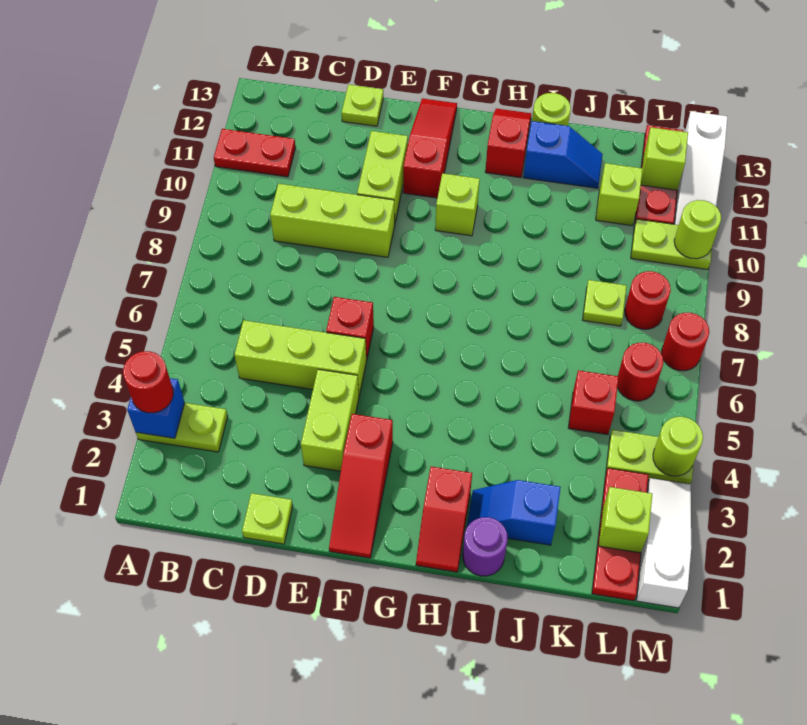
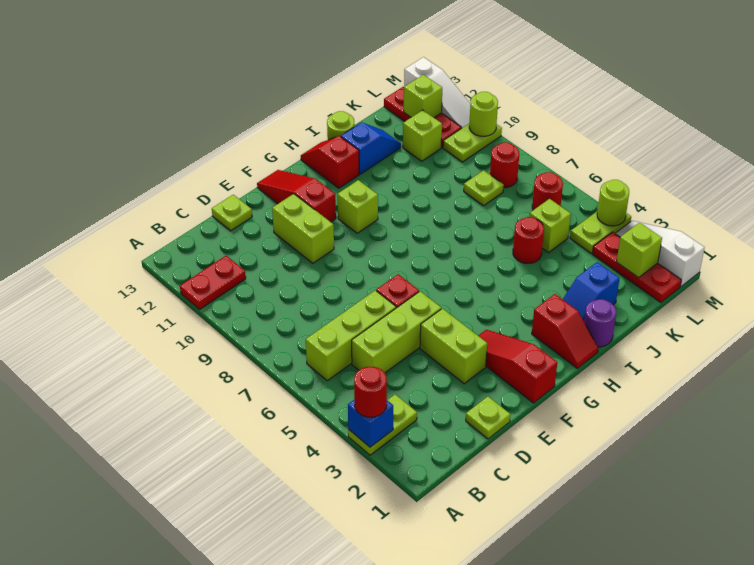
lime brick C9:E9 level 1 -> lime brick B6:D6 level 1
red slope F1:F3 level 1 top 3 -> red slope F1:F3 level 1 top 1
red brick K5 level 1 -> lime brick K5 level 1
red round brick M7 level 1 -> red round brick J5 level 1

